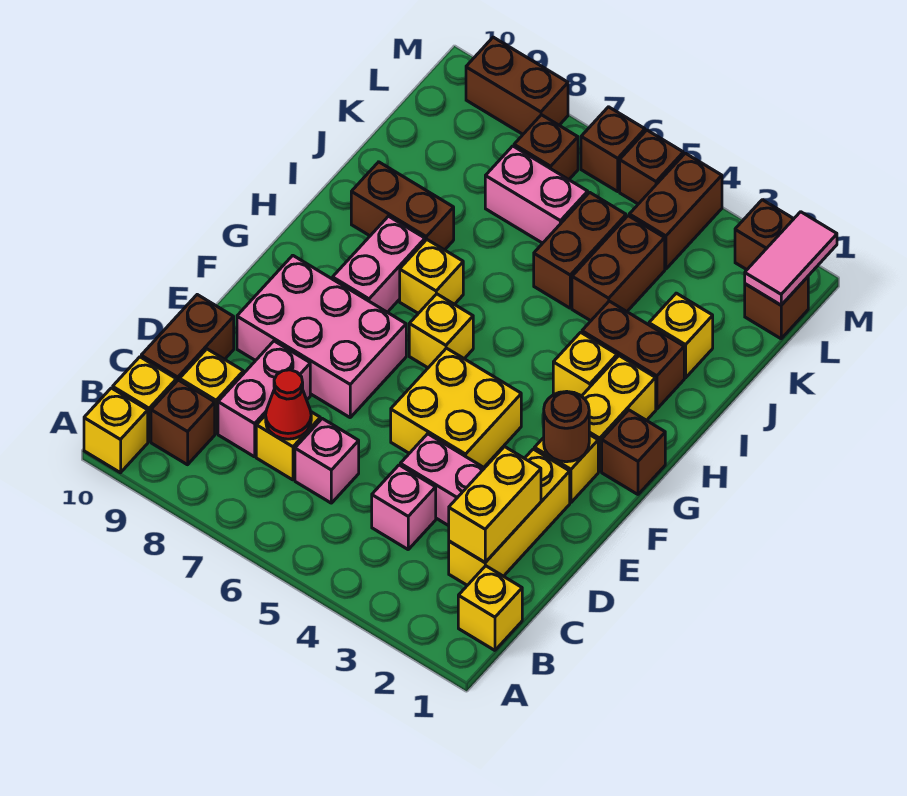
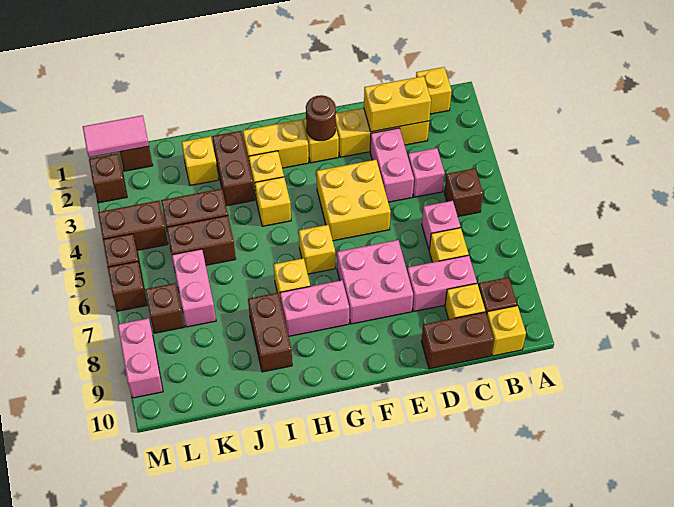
yellow brick A10 level 1 -> yellow brick H4 level 1
red cone C7 level 2 -> none
pink brick E7:F9 level 1 -> pink brick E7:F8 level 1
brown brick G1 level 1 -> brown brick B5 level 1
brown brick M8:M9 level 1 -> pink brick M8:M9 level 1

